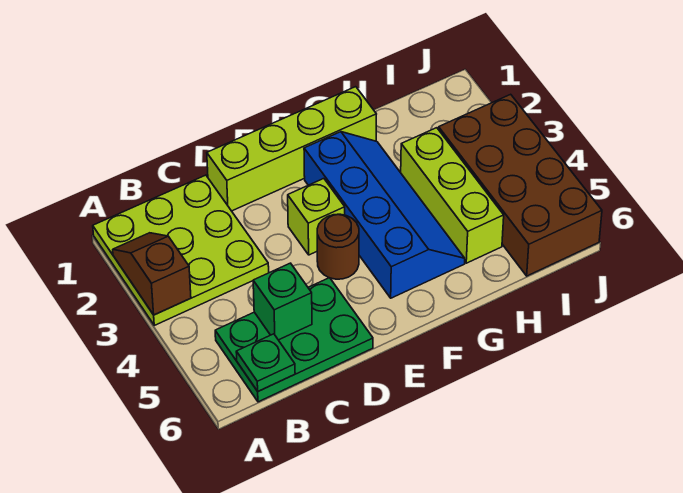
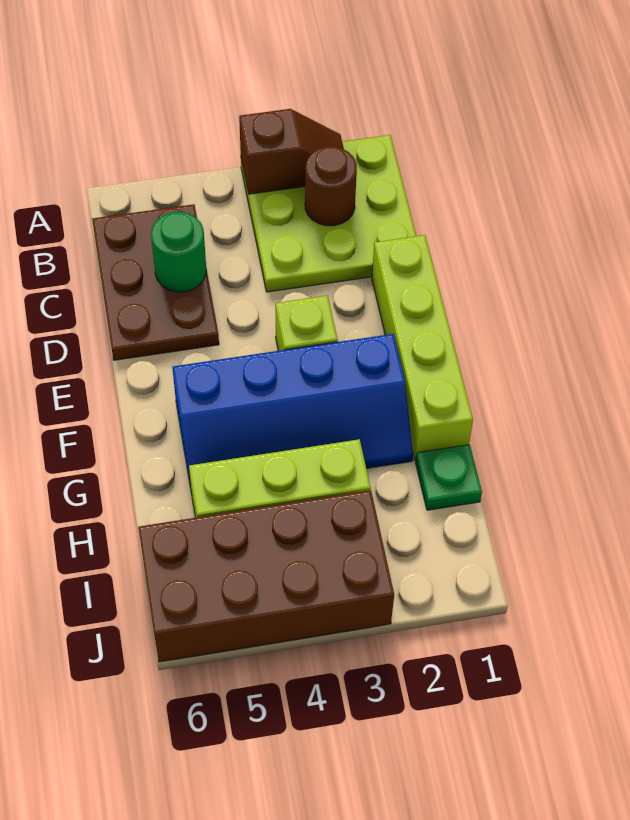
green plate B5:D6 level 1 -> brown plate B5:D6 level 1
green plate B6 level 2 -> green plate H1 level 1
green brick C5 level 2 -> green round brick C5 level 2
brown round brick E4 level 1 -> brown round brick B2 level 2

